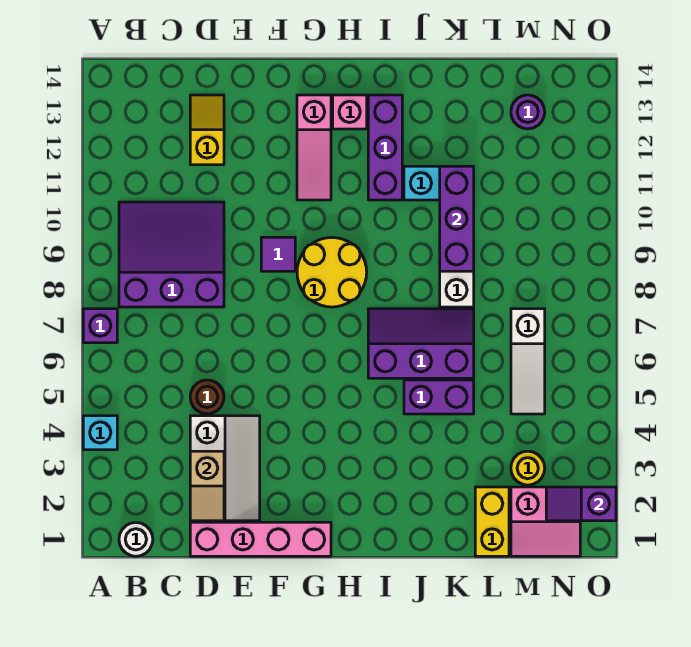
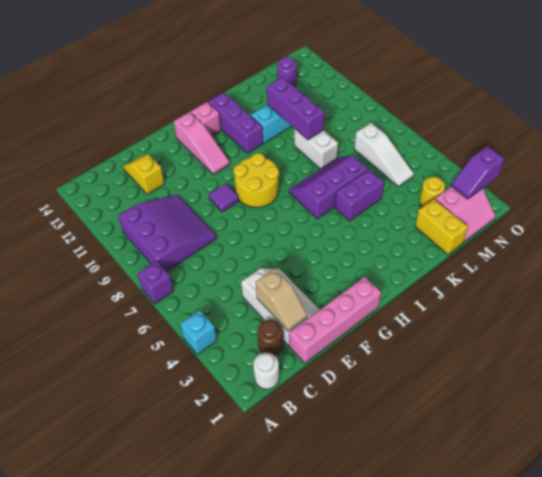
purple slope B8:D10 level 1 top 8 -> purple slope B8:D10 level 1 top B
brown round brick D5 level 1 -> brown round brick C2 level 1

